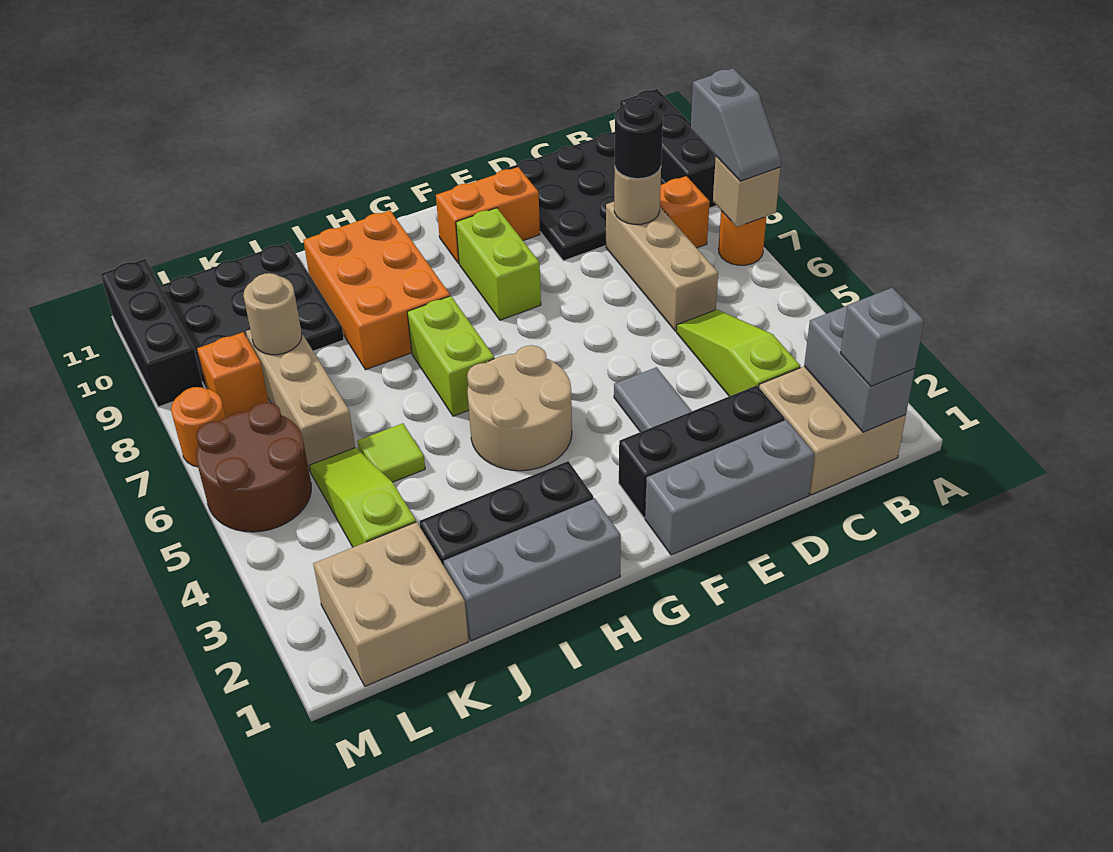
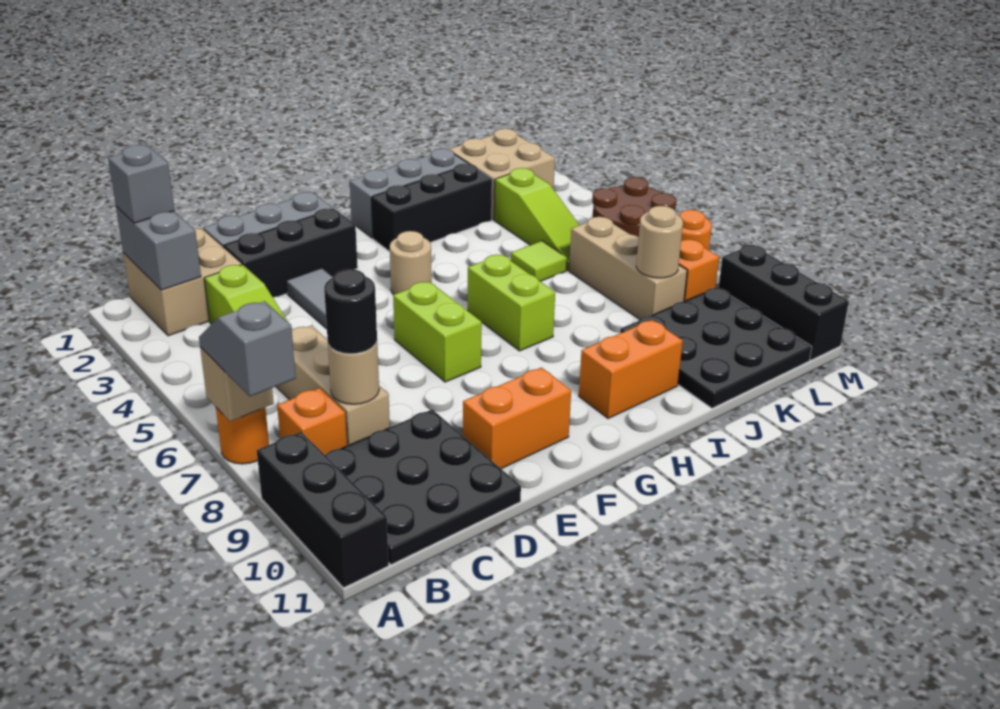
lime brick F8:F9 level 1 -> lime brick F6:F7 level 1
tan round brick G4:H5 level 1 -> tan round brick G4 level 1
orange brick H8:I10 level 1 -> orange brick H10:I10 level 1

